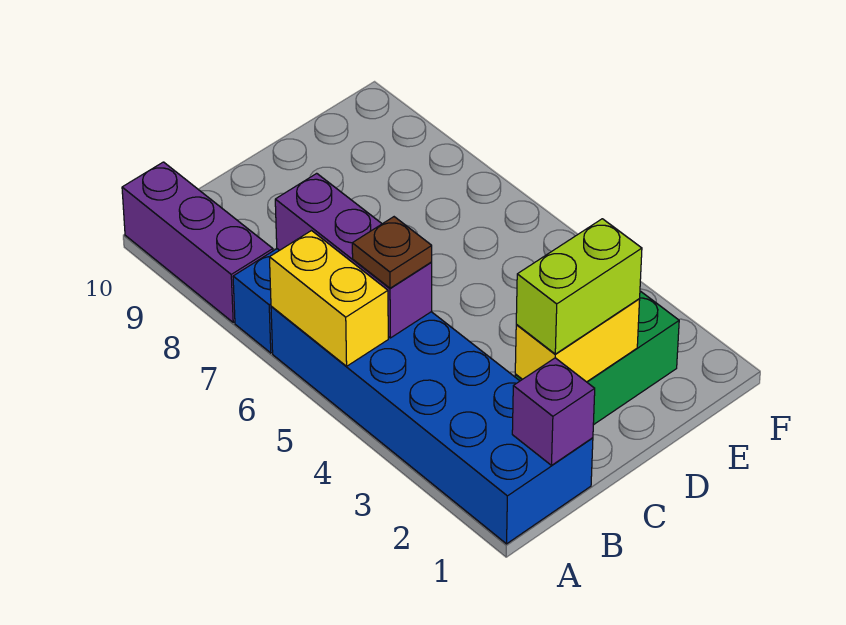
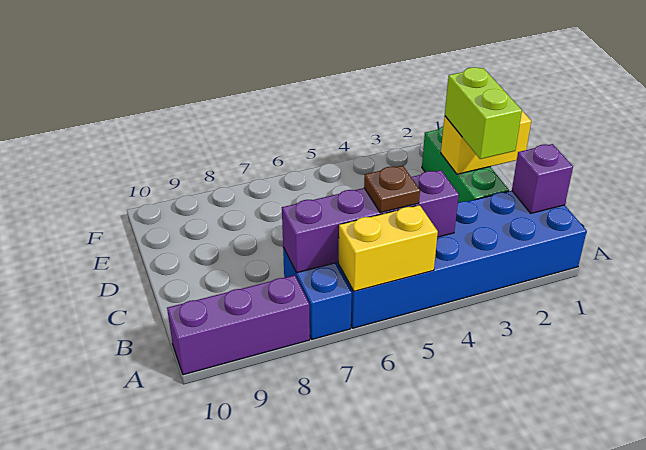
purple brick B5:B7 level 2 -> purple brick B4:B7 level 2
yellow brick C2:D2 level 2 -> yellow brick D1:D2 level 2

